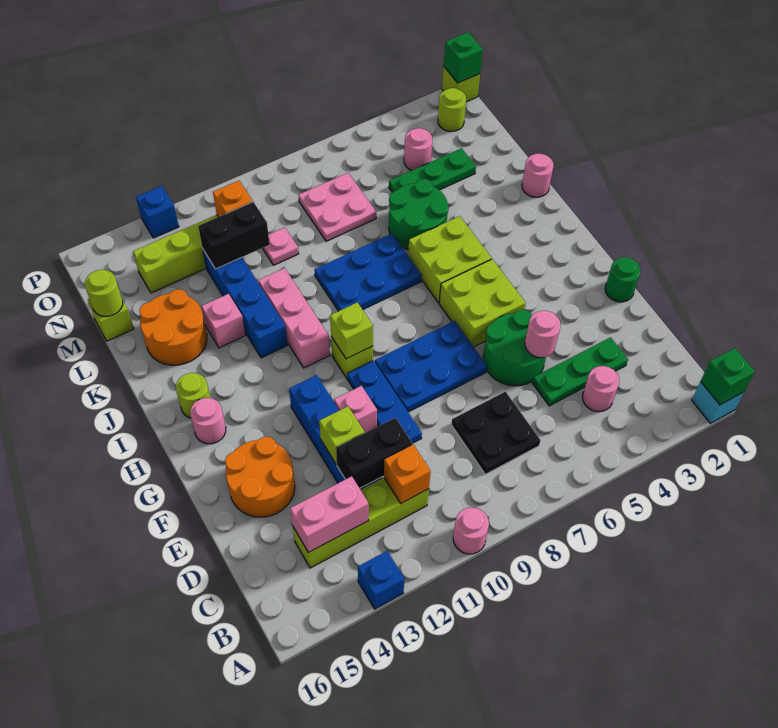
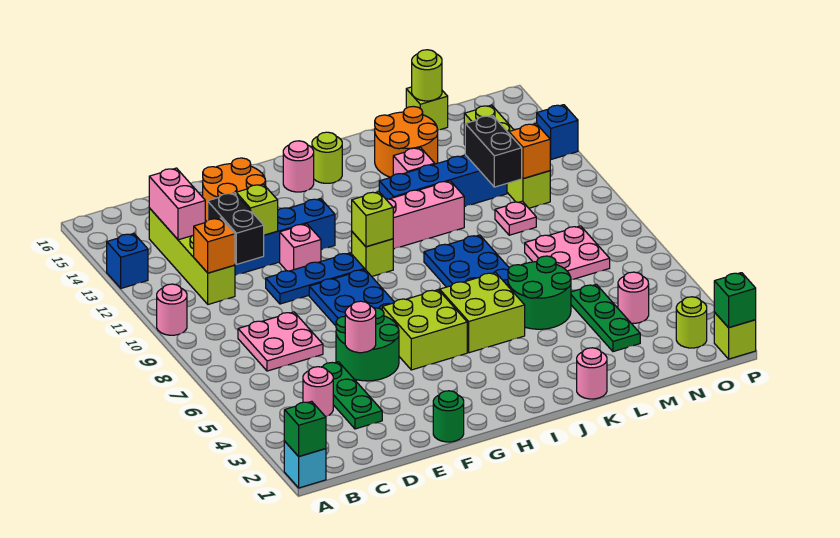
black plate C7:D8 level 1 -> pink plate C7:D8 level 1

